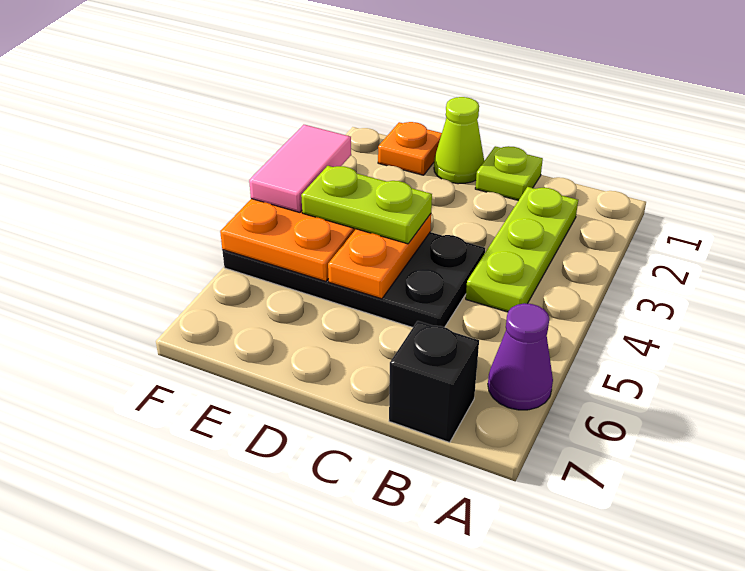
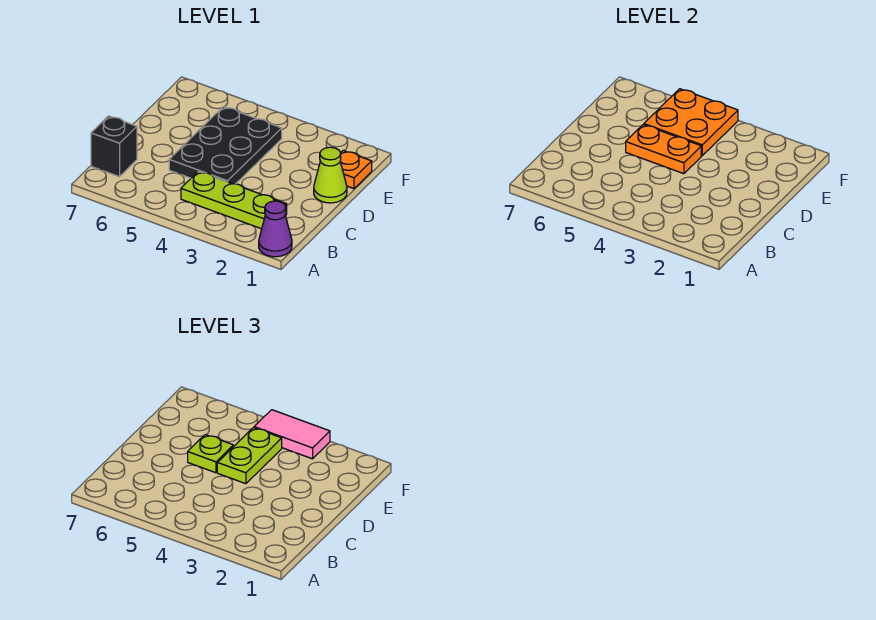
purple cone A6 level 1 -> purple cone A1 level 1
lime plate C1 level 1 -> lime plate D5 level 3
black plate C4:F5 level 1 -> black plate C4:E5 level 1

